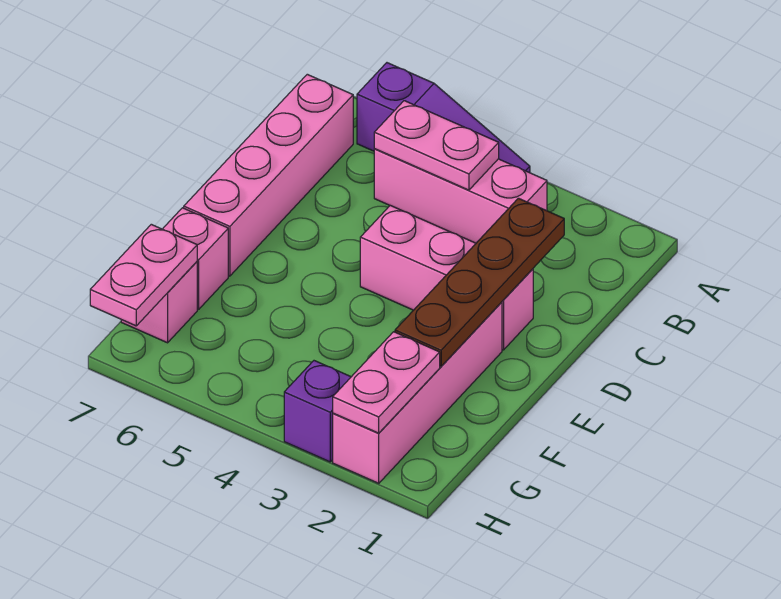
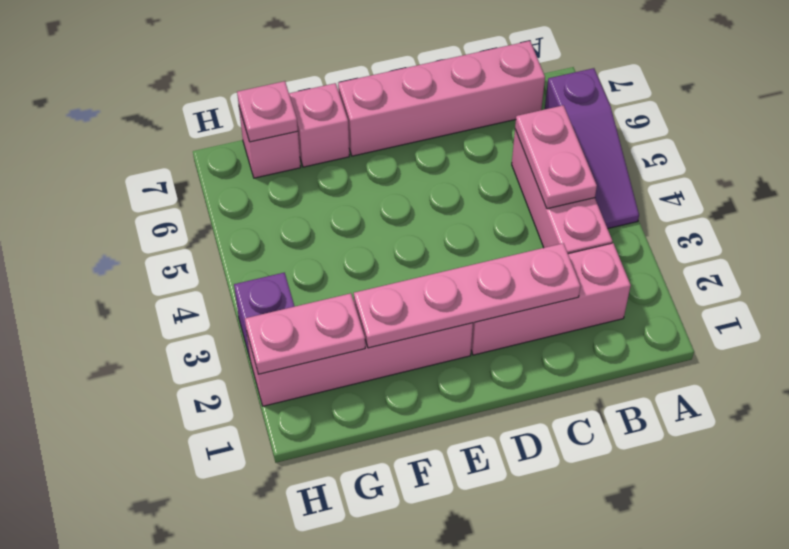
brown plate C2:F2 level 2 -> pink plate C2:F2 level 2
pink brick D2:D4 level 1 -> pink brick B2:D2 level 1
pink plate G7:H7 level 2 -> pink plate G7 level 2

